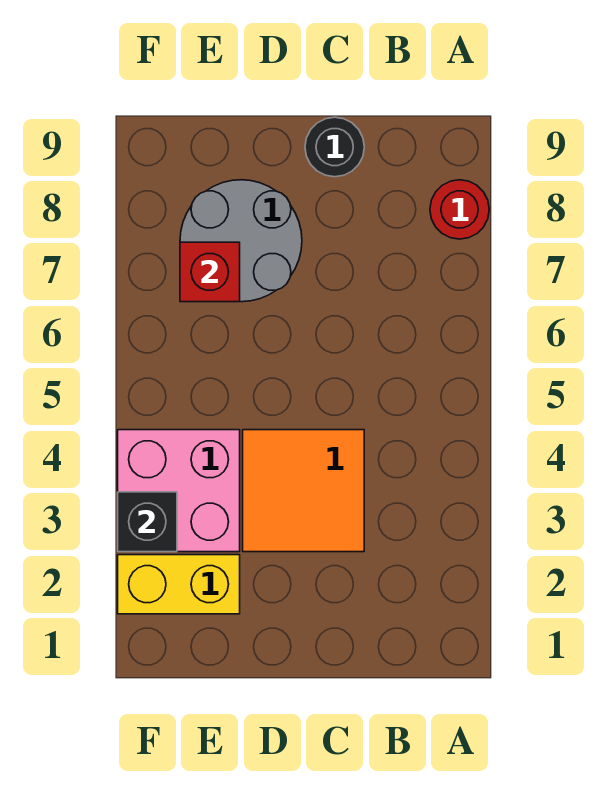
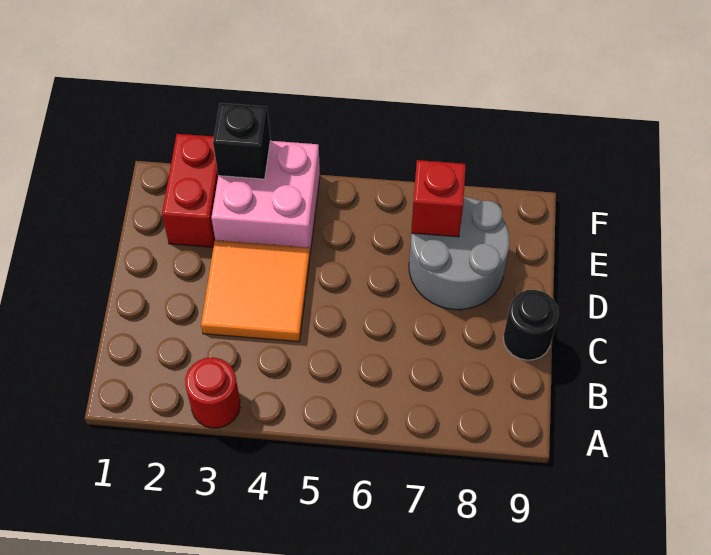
red round brick A8 level 1 -> red round brick A3 level 1
yellow brick E2:F2 level 1 -> red brick E2:F2 level 1

